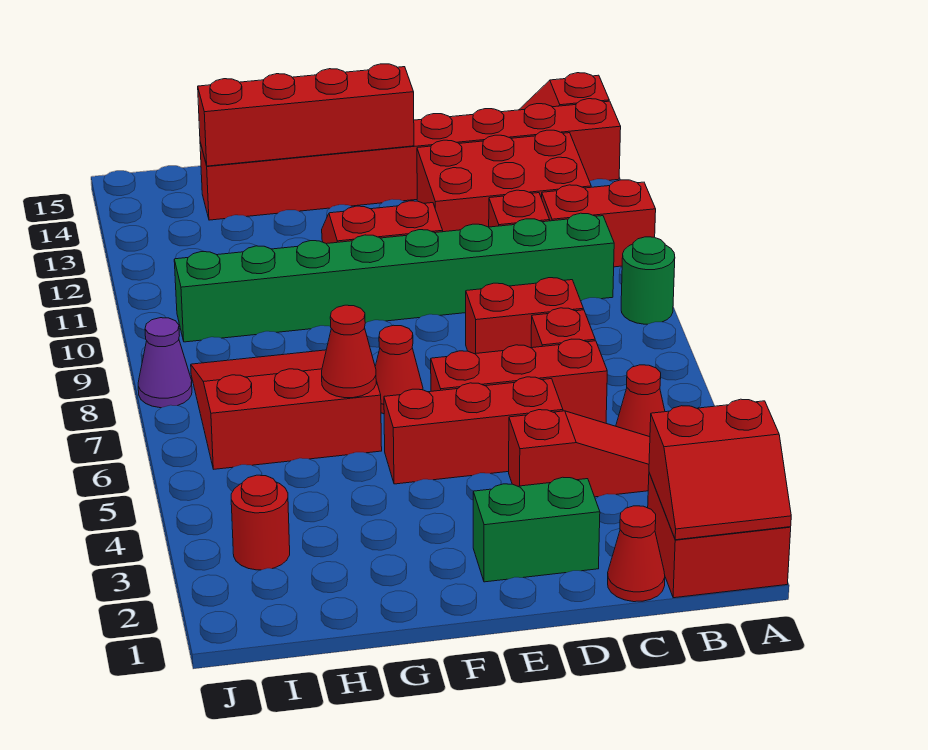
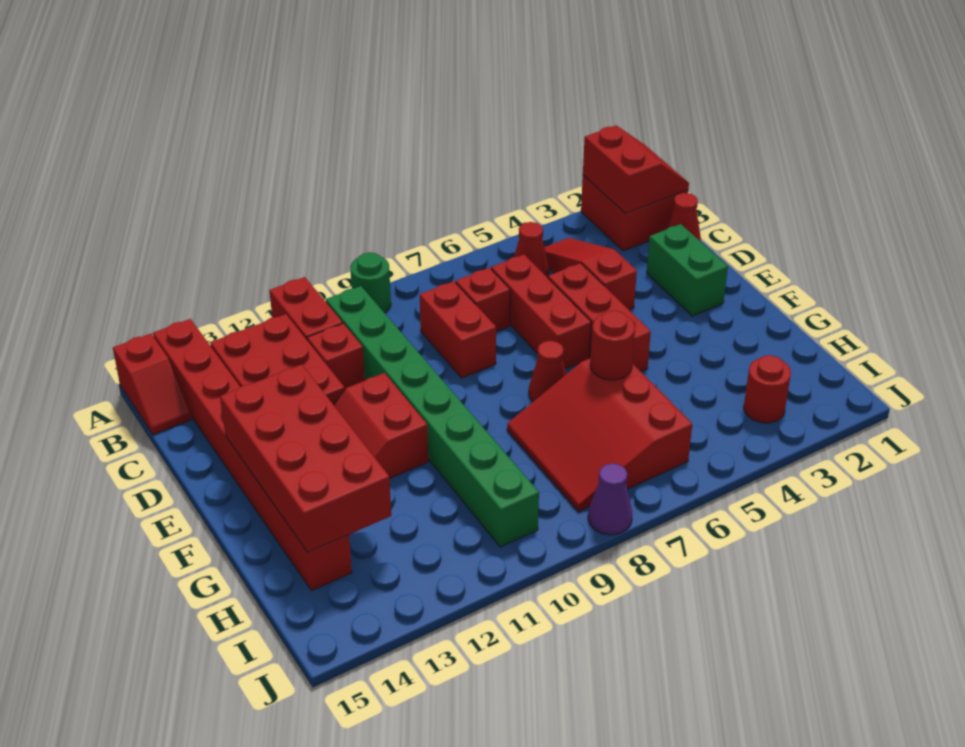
red brick E14:H14 level 2 -> red brick E13:H14 level 2
red cone G6 level 2 -> red round brick G6 level 2

